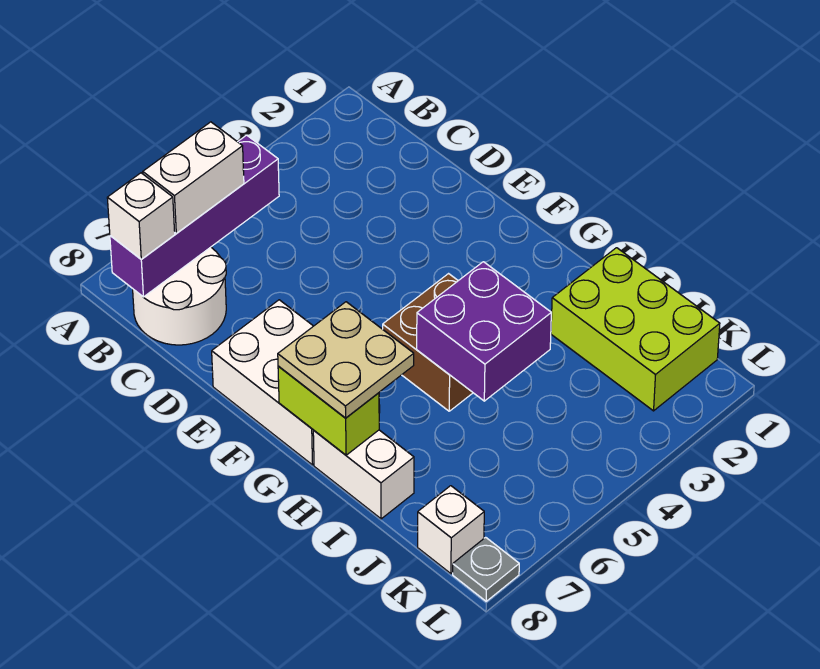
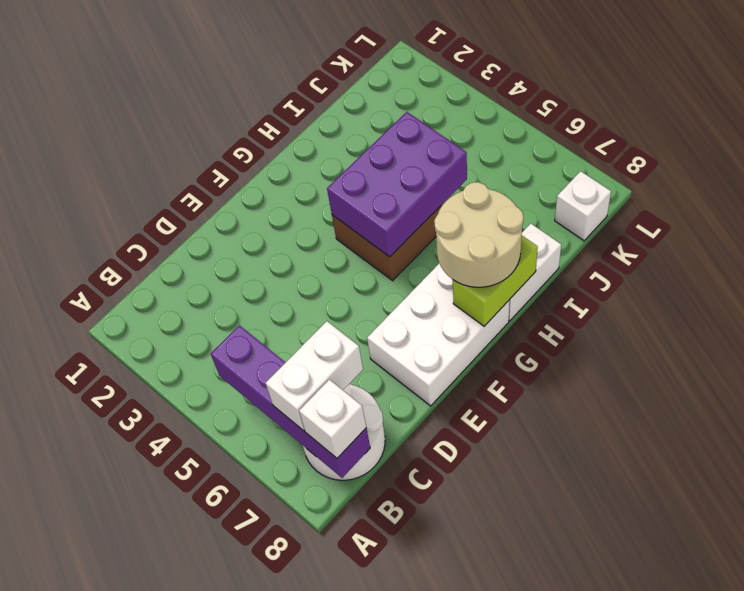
white brick B6:B7 level 3 -> white brick B7:C7 level 3
tan plate G7:H8 level 3 -> tan round brick G7:H8 level 3
purple brick H4:I5 level 2 -> purple brick G4:I5 level 2
lime brick I1:K2 level 1 -> none
grey plate L8 level 1 -> none

